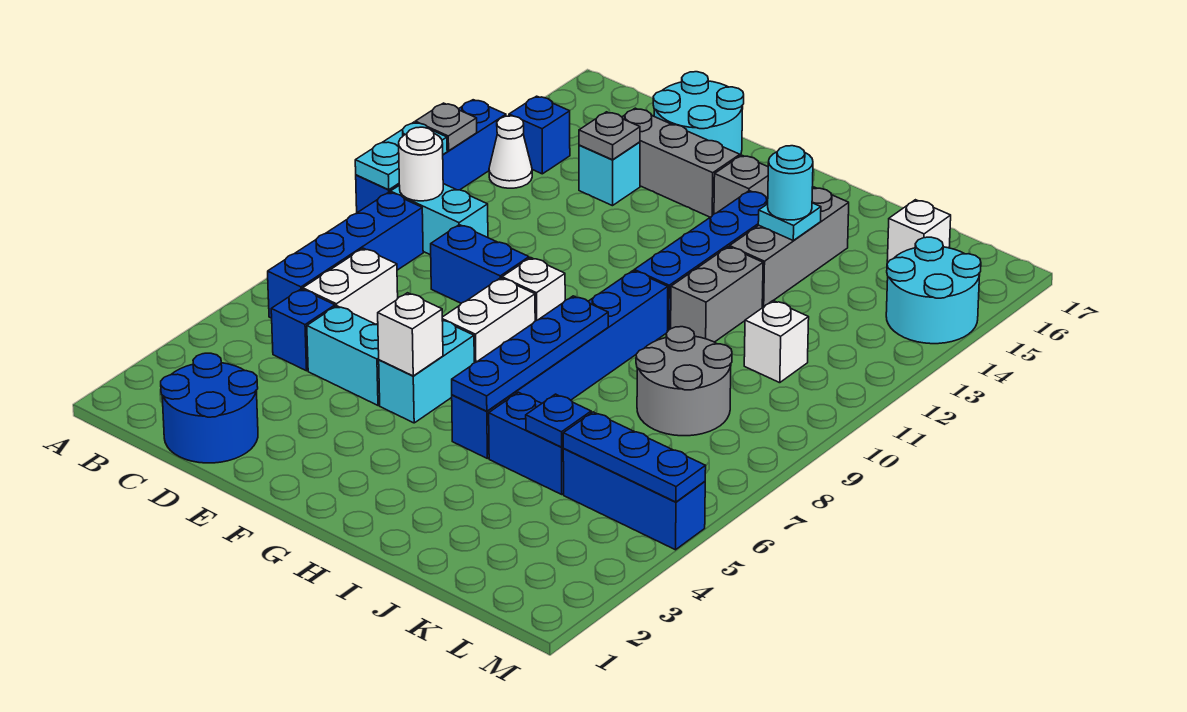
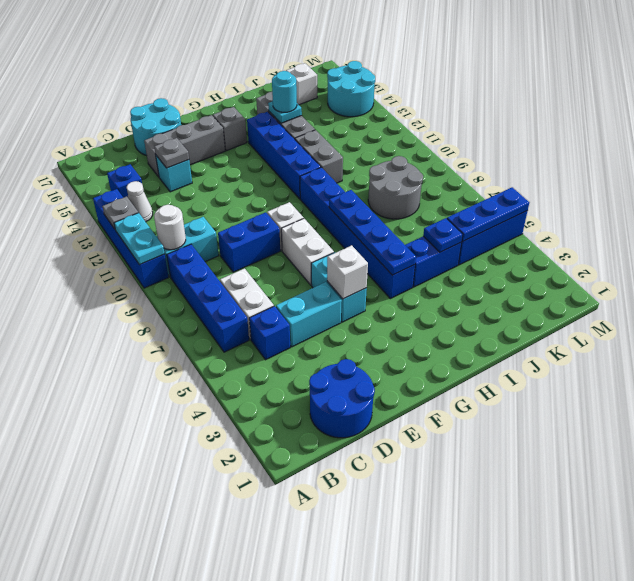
white brick K11 level 1 -> none

